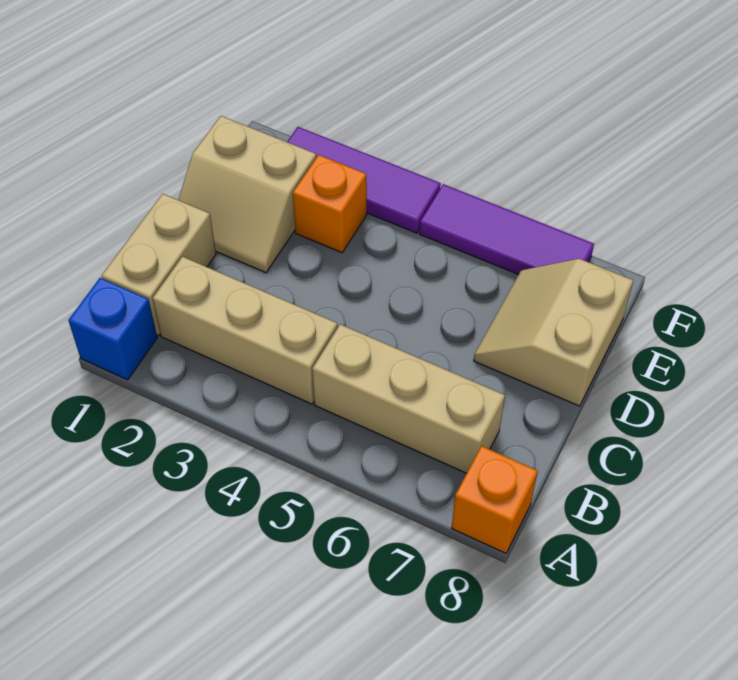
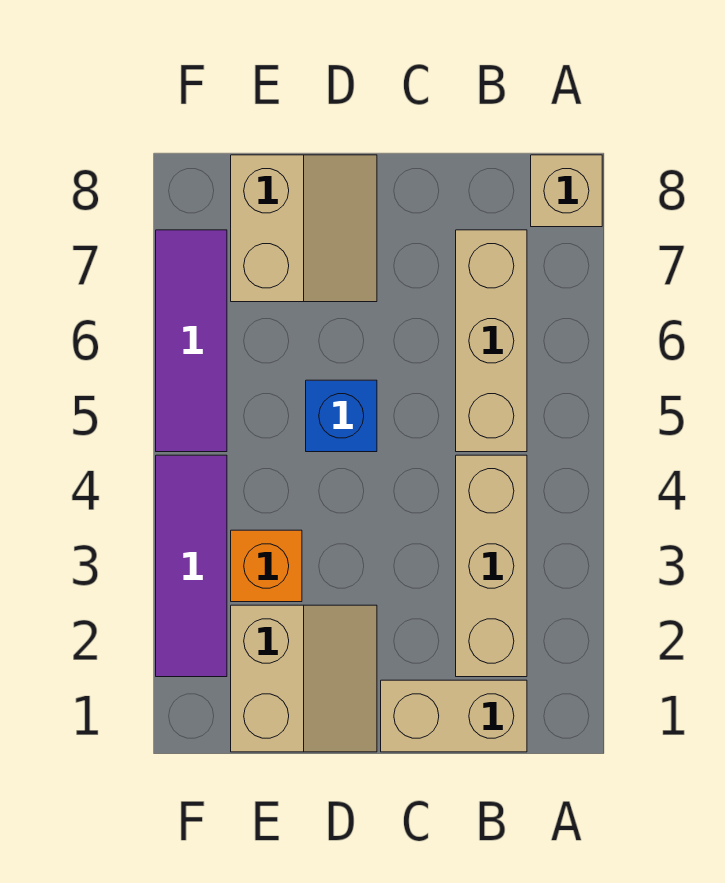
blue brick A1 level 1 -> blue brick D5 level 1
orange brick A8 level 1 -> tan brick A8 level 1
tan slope D7:E8 level 1 top 8 -> tan slope D7:E8 level 1 top E

